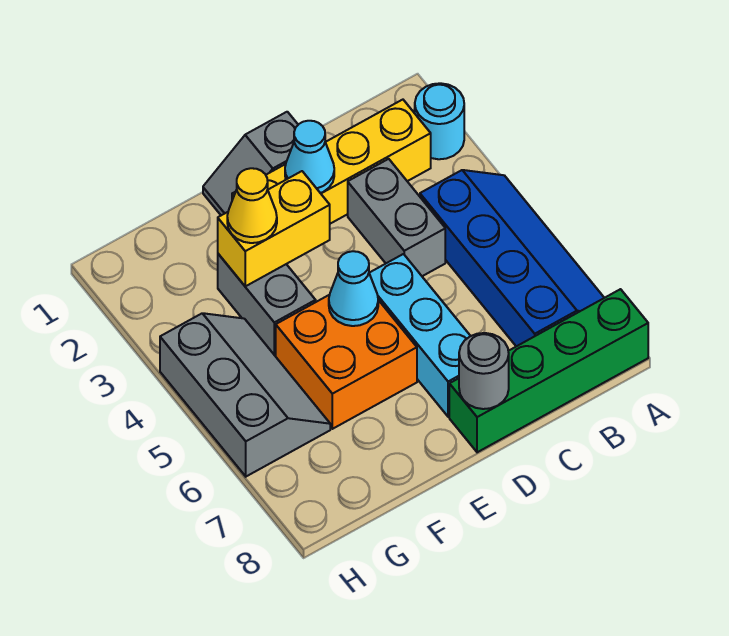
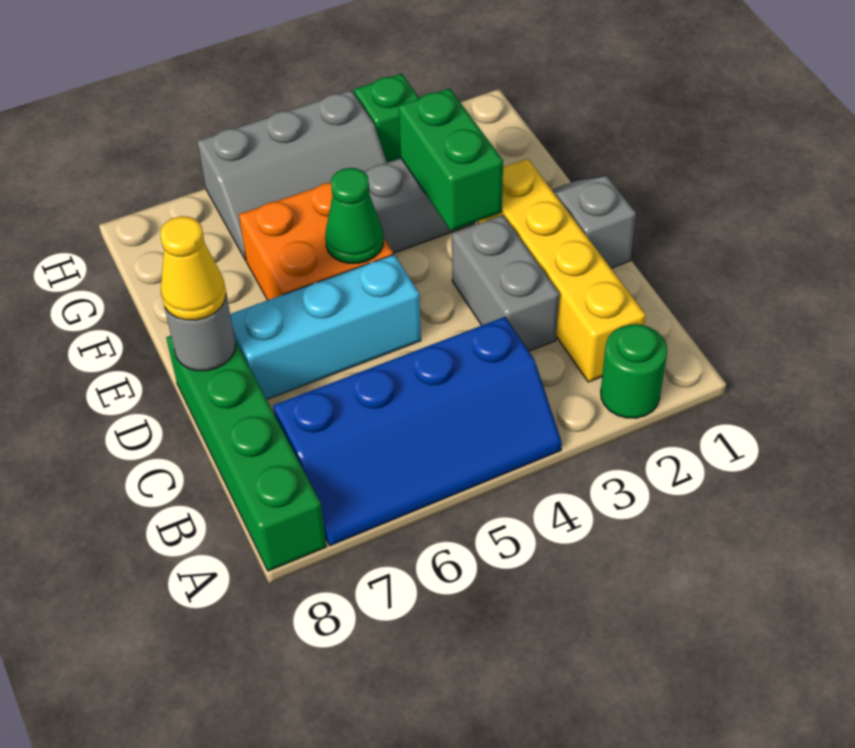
cyan round brick A2 level 1 -> green round brick A2 level 1
grey brick C3:C4 level 1 -> grey brick C3:D3 level 1
cyan cone D2 level 2 -> none
yellow brick E3:F3 level 2 -> green brick E3:F3 level 2
cyan cone E5 level 2 -> green cone E5 level 2
yellow cone F3 level 3 -> yellow cone D8 level 3
none -> green brick H3 level 1

